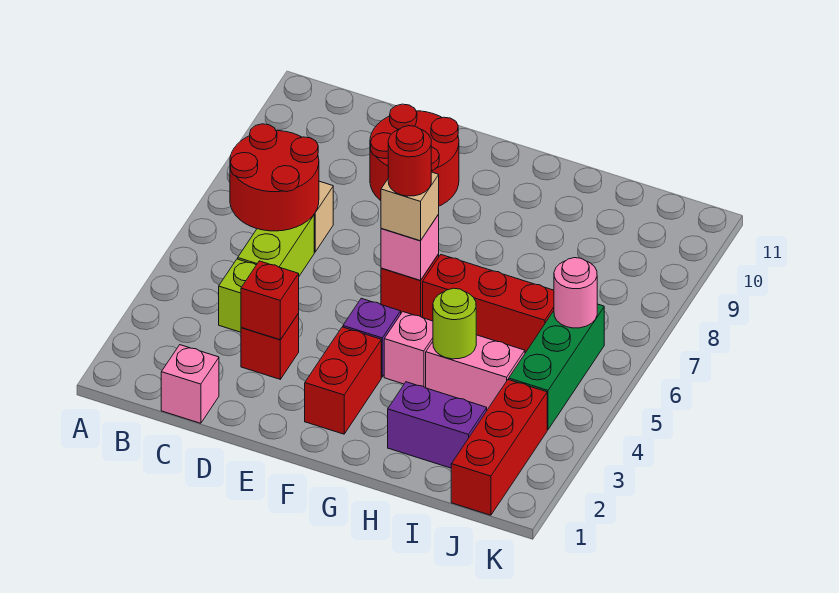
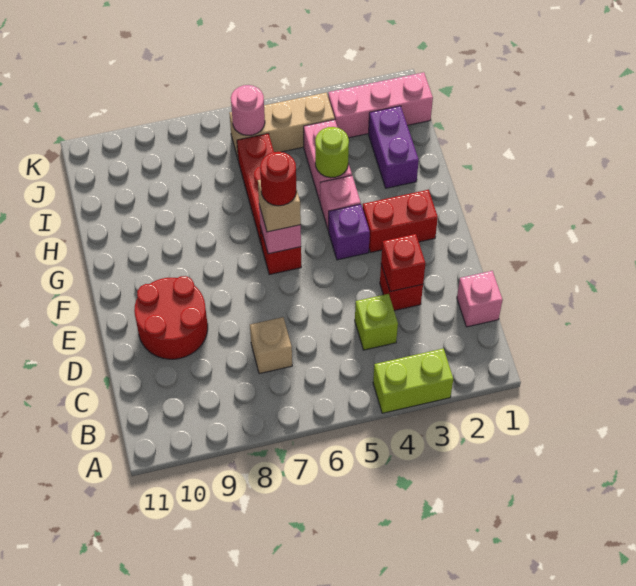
red round brick B6:C7 level 2 -> none
lime brick C5:C6 level 1 -> lime brick A3:A4 level 1
red brick J1:J3 level 1 -> pink brick J1:J3 level 1
green brick J4:J6 level 1 -> tan brick J4:J6 level 1

